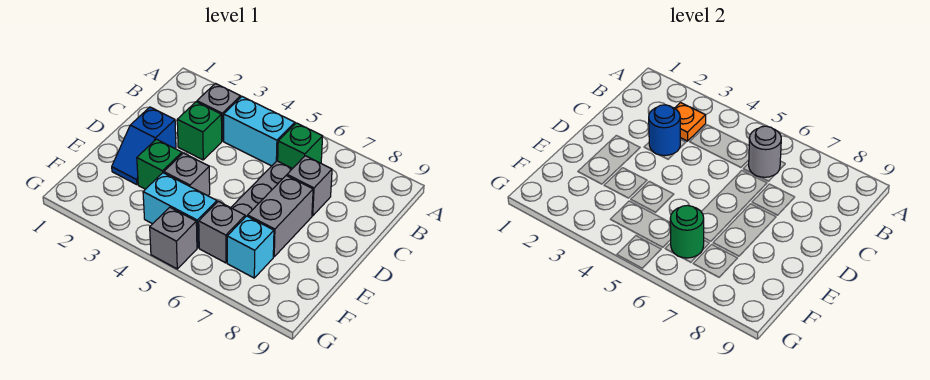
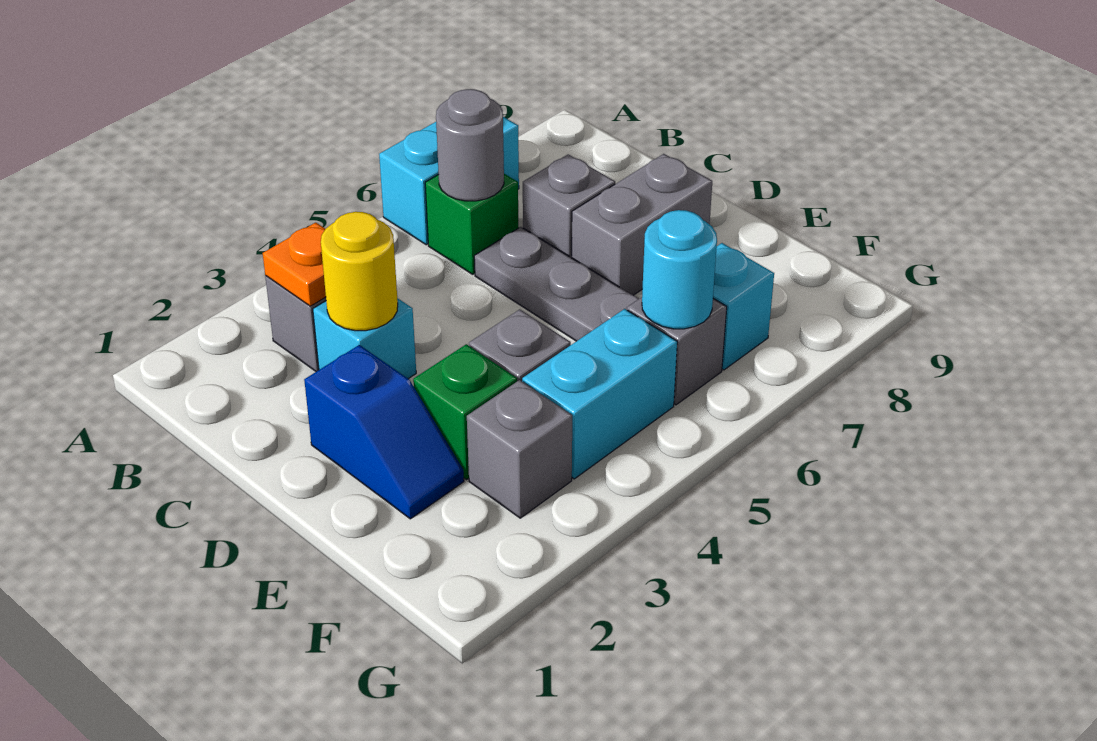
cyan brick B4:B5 level 1 -> cyan brick A6:A7 level 1
green brick C3 level 1 -> cyan brick C3 level 1
blue round brick C3 level 2 -> yellow round brick C3 level 2
grey brick D7:E7 level 1 -> grey brick D7:D8 level 1
green round brick F6 level 2 -> cyan round brick F6 level 2
grey brick G5 level 1 -> grey brick F3 level 1

